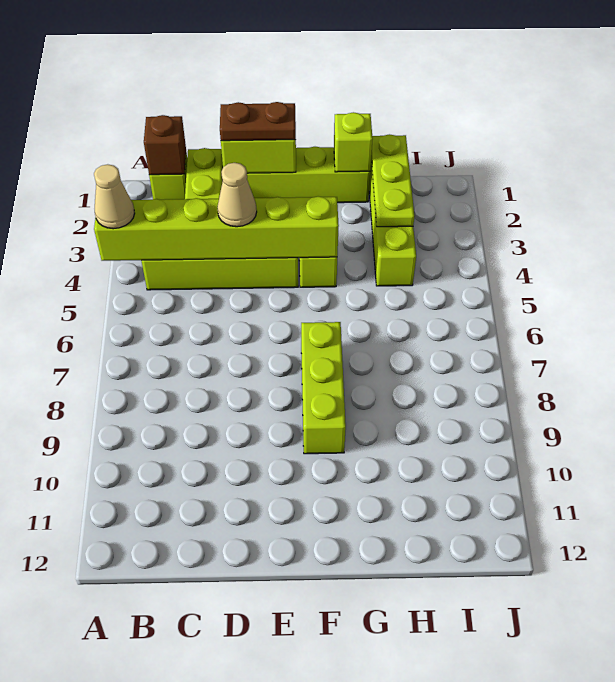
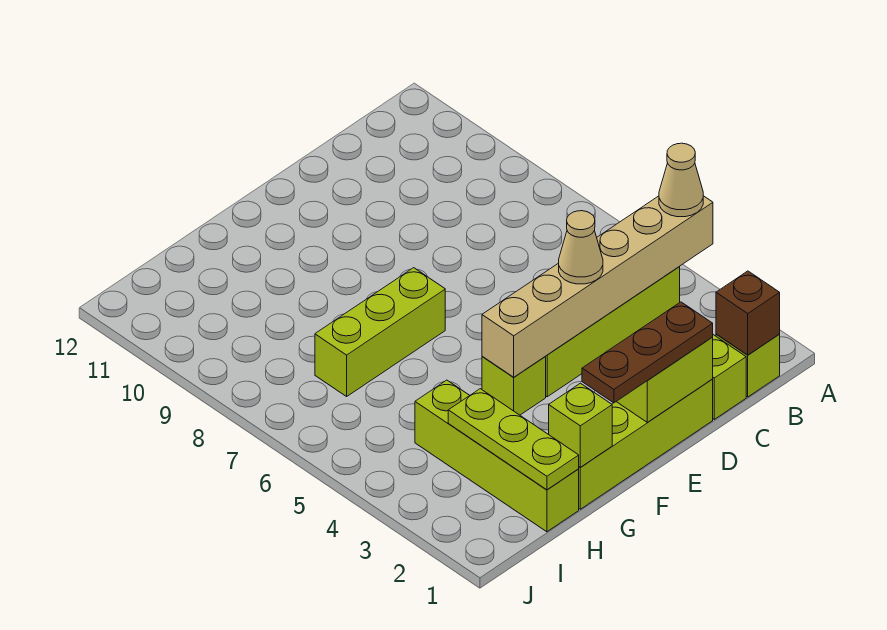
lime brick A4:F4 level 2 -> tan brick A4:F4 level 2
brown plate D1:E1 level 3 -> brown plate D1:F1 level 3
lime brick F7:F9 level 1 -> lime brick F7:H7 level 1

